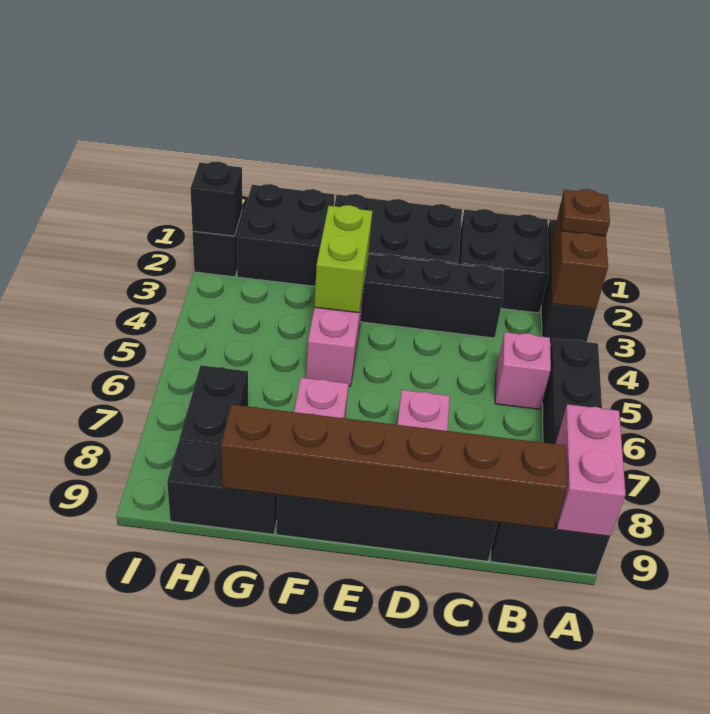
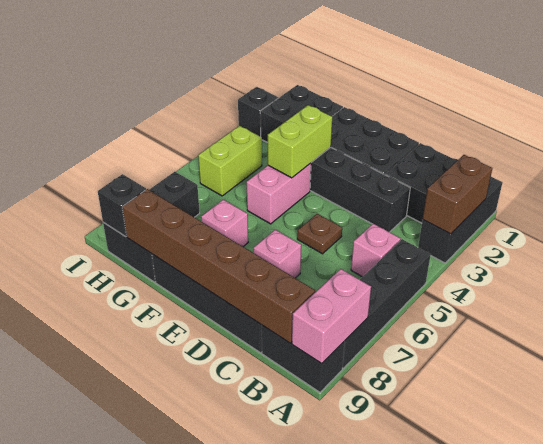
brown plate A2 level 3 -> brown plate D5 level 1
none -> lime brick H4:H5 level 1
black brick I2 level 2 -> black brick H9 level 2

